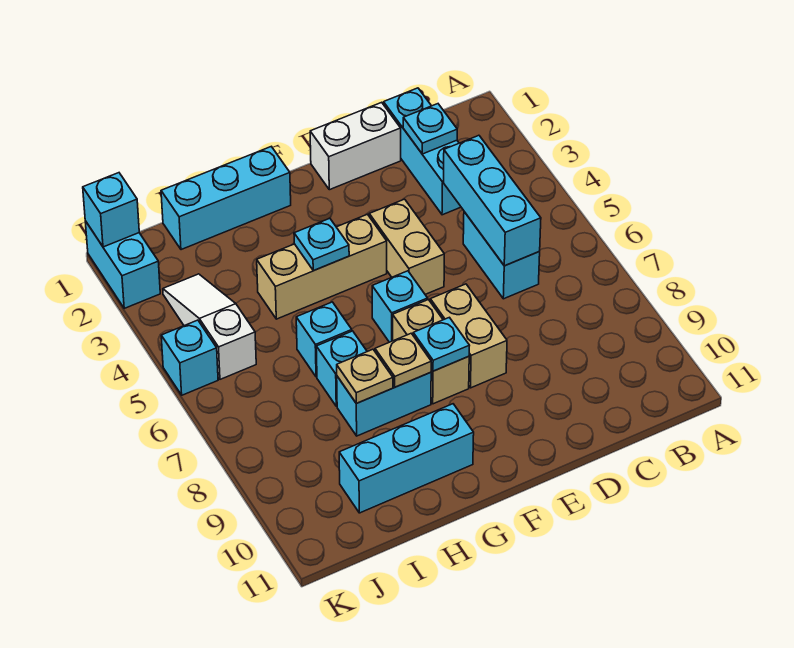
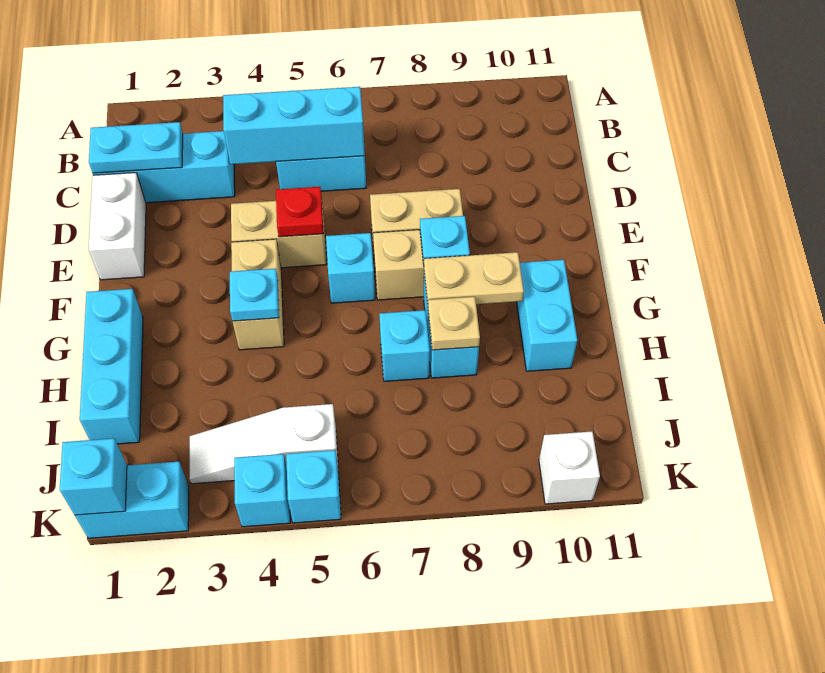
cyan plate C2 level 2 -> cyan plate C1:C2 level 2
none -> red plate E5 level 2
tan brick F4:H4 level 1 -> tan brick F4:G4 level 1
tan plate G8 level 2 -> tan plate G8:G9 level 2
cyan brick G10:I10 level 1 -> cyan brick G10:H10 level 1
cyan brick H6 level 1 -> cyan brick K4 level 1
none -> white brick K10 level 1

